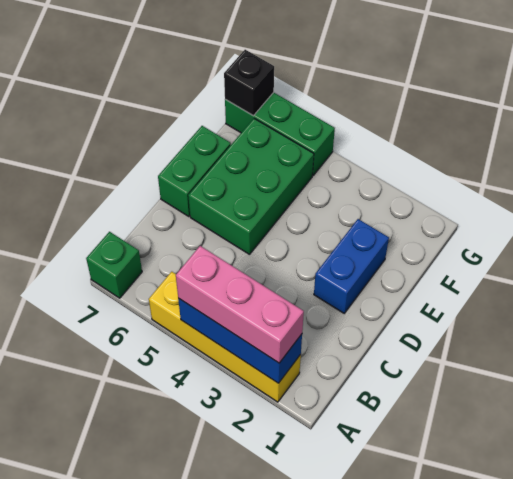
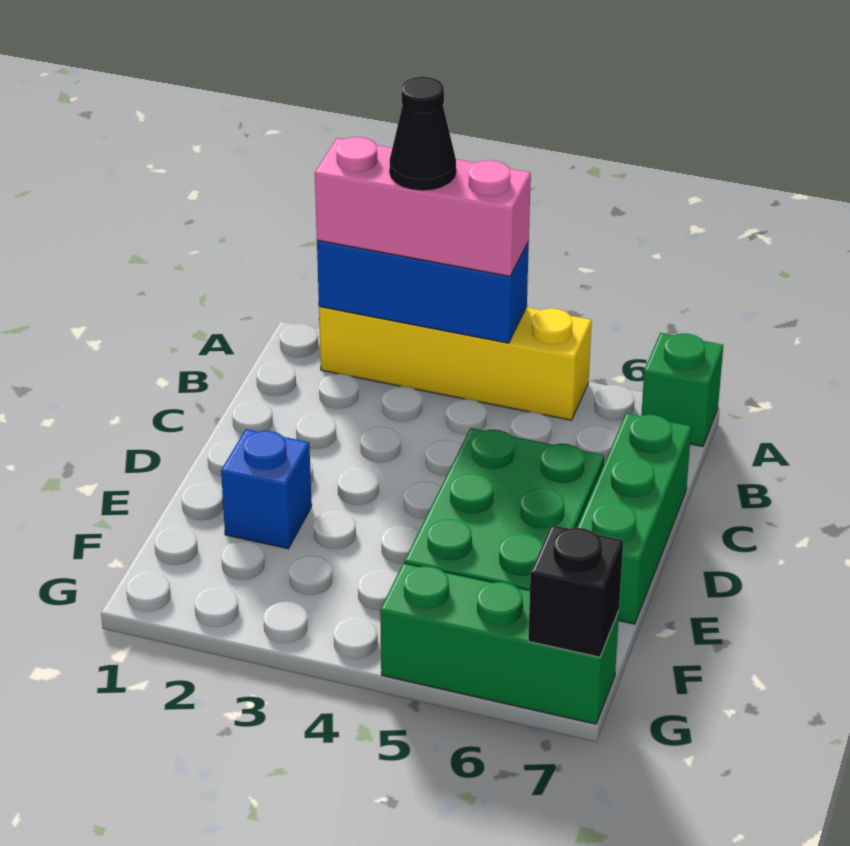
none -> black cone A3 level 4
blue brick D2:E2 level 1 -> blue brick E2 level 1
green brick D7:E7 level 1 -> green brick C7:E7 level 1

